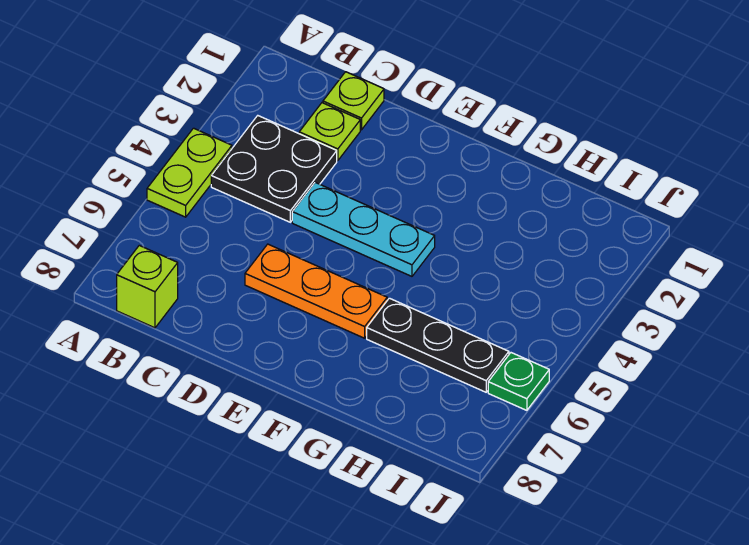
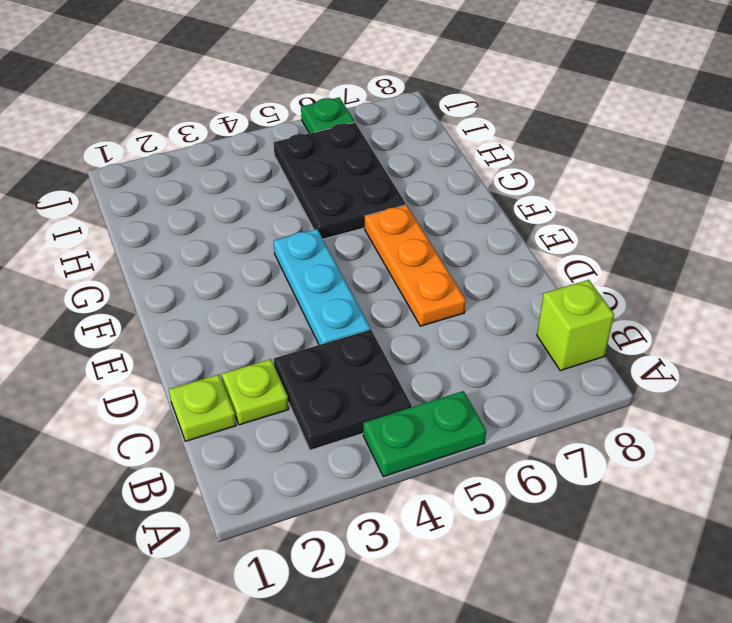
lime plate A4:A5 level 1 -> green plate A4:A5 level 1
black plate G6:I6 level 1 -> black plate G5:I6 level 1

